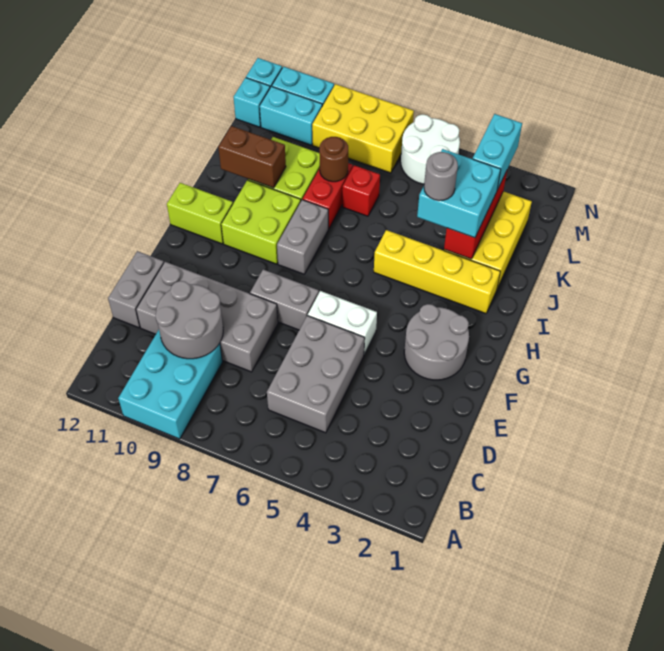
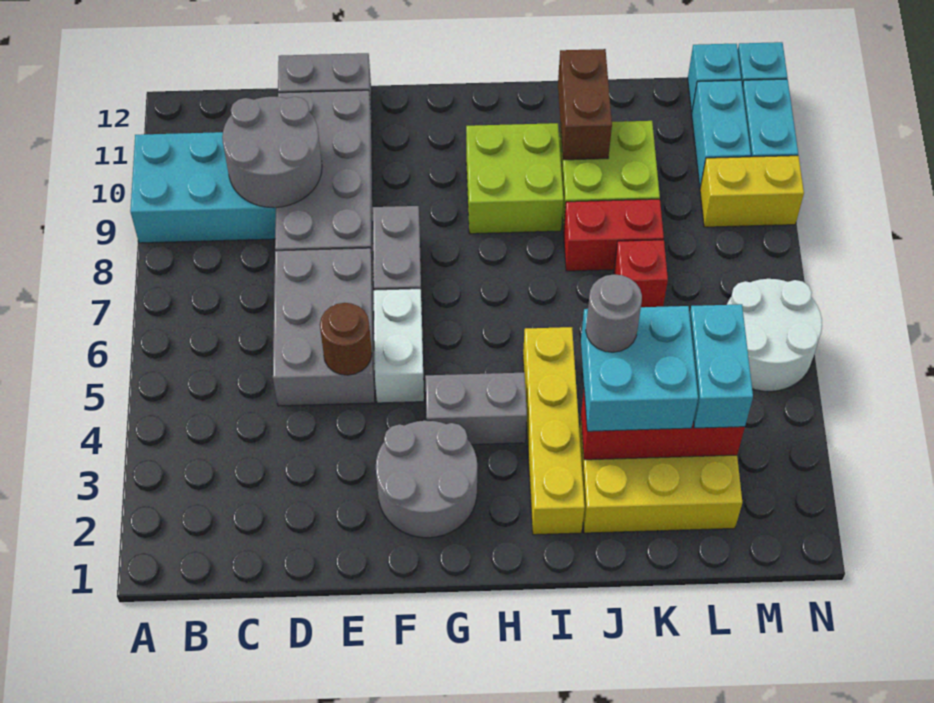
grey brick C5:E6 level 1 -> grey brick D5:E7 level 1
grey brick H8:I8 level 1 -> grey brick G4:H4 level 1
lime brick H11:H12 level 1 -> none
brown round brick K8 level 2 -> brown round brick E5 level 2
cyan brick L3:M3 level 3 -> cyan brick L3:L4 level 3
yellow brick M7:N9 level 1 -> yellow brick M9:N9 level 1

